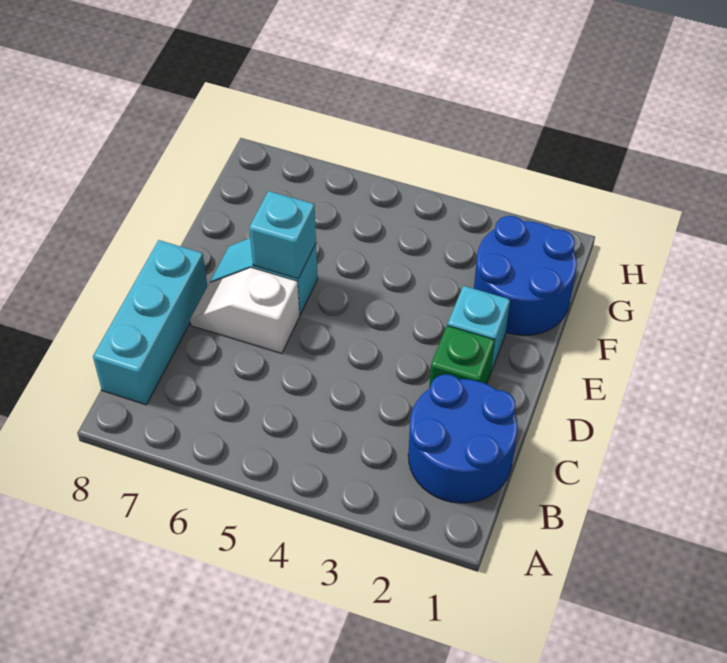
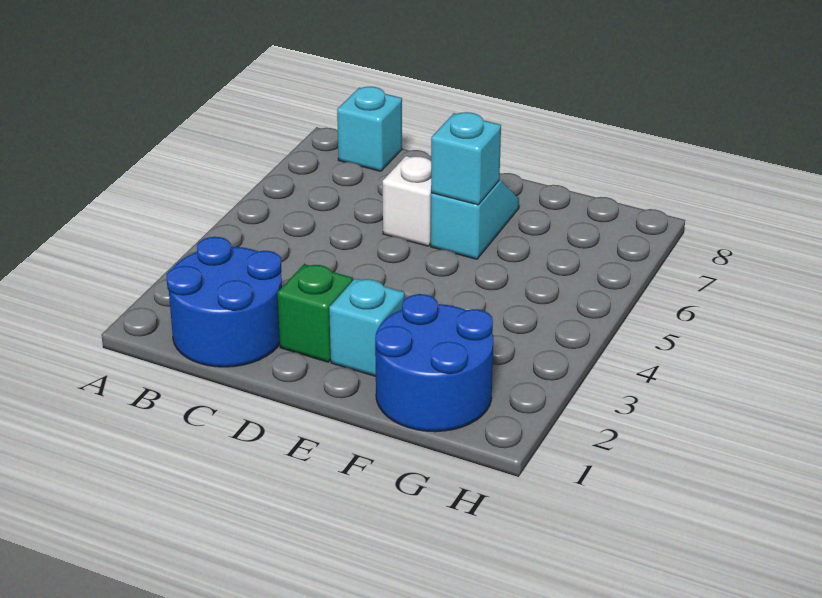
cyan brick B8:D8 level 1 -> cyan brick B8 level 1

